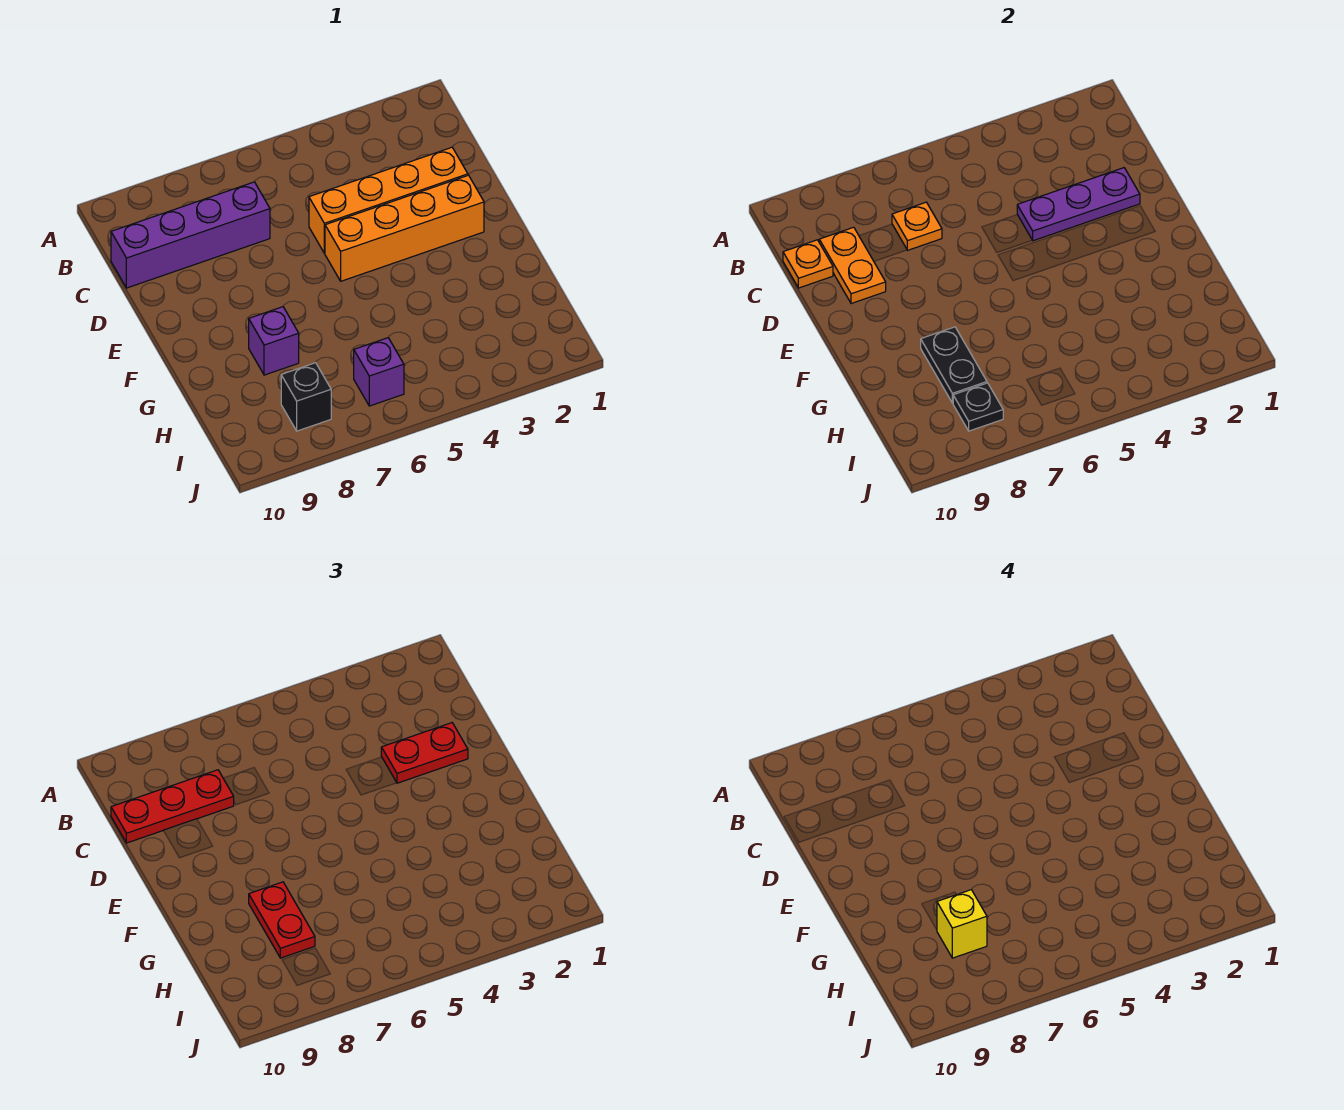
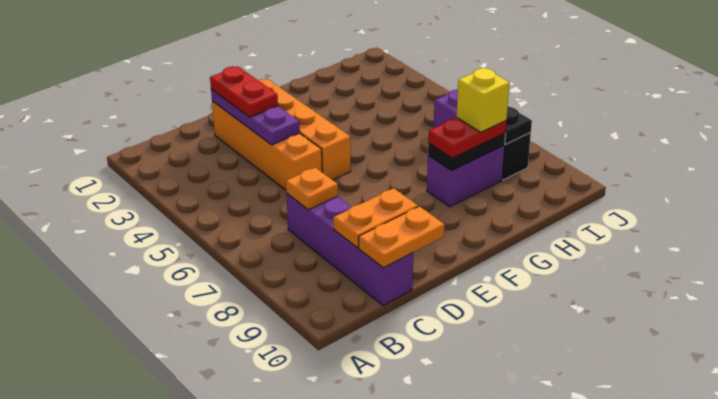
red plate C8:C10 level 3 -> none
orange plate C10 level 2 -> orange plate C10:D10 level 2
purple brick G8 level 1 -> purple brick G8:H8 level 1

